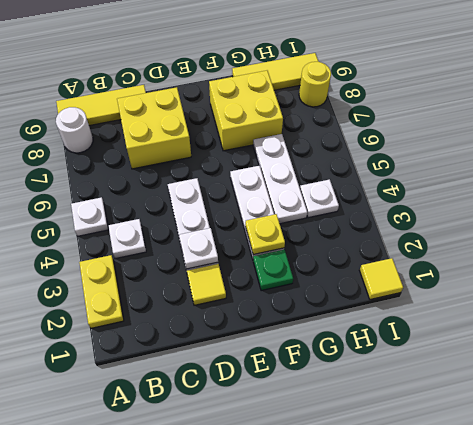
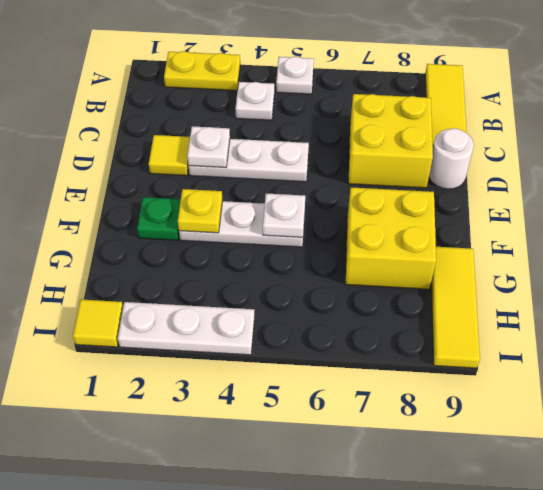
white round brick A8 level 1 -> white round brick D9 level 1
white plate G4:G6 level 1 -> white plate I2:I4 level 1
white plate H4 level 1 -> white plate F5 level 2
yellow round brick I8 level 1 -> none

